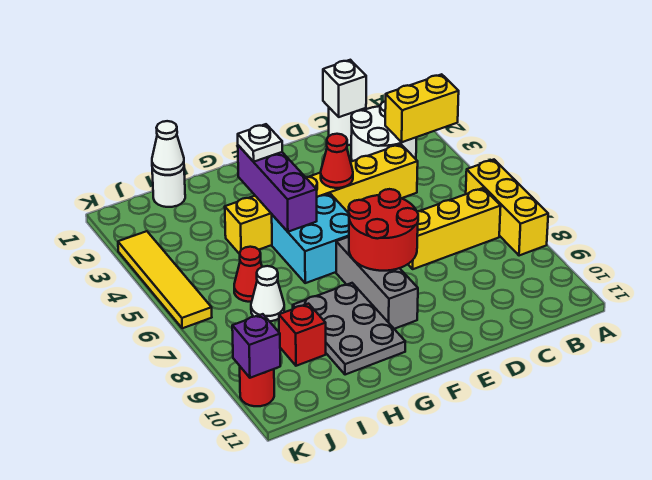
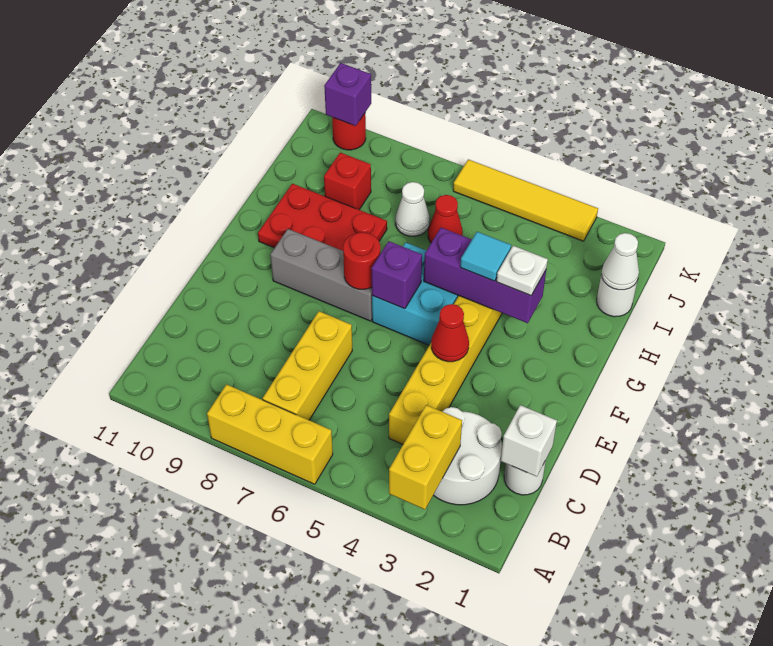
red round brick E7:F8 level 2 -> red round brick F7 level 2
none -> purple brick F6 level 2
none -> cyan tile G4 level 3
grey plate G8:H10 level 1 -> red plate G8:H10 level 1

